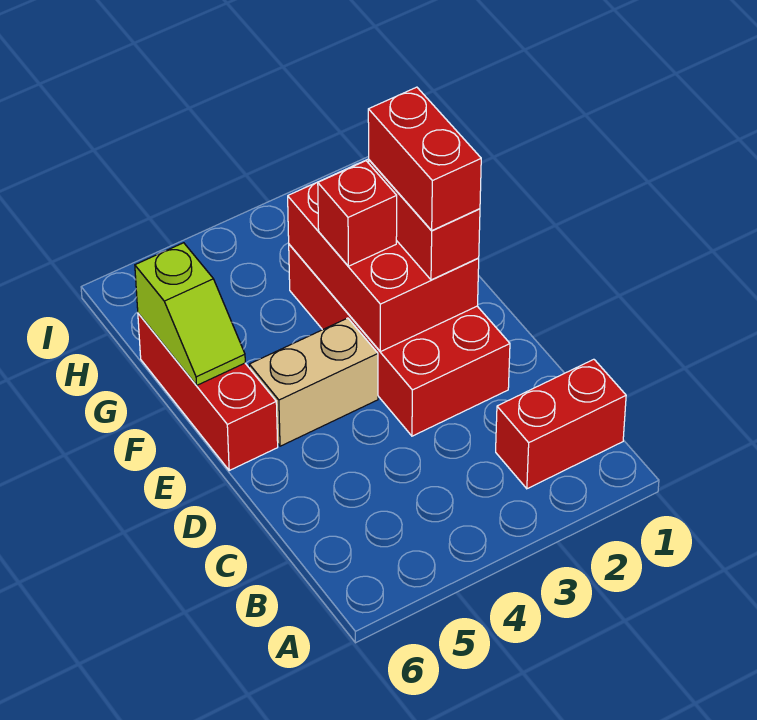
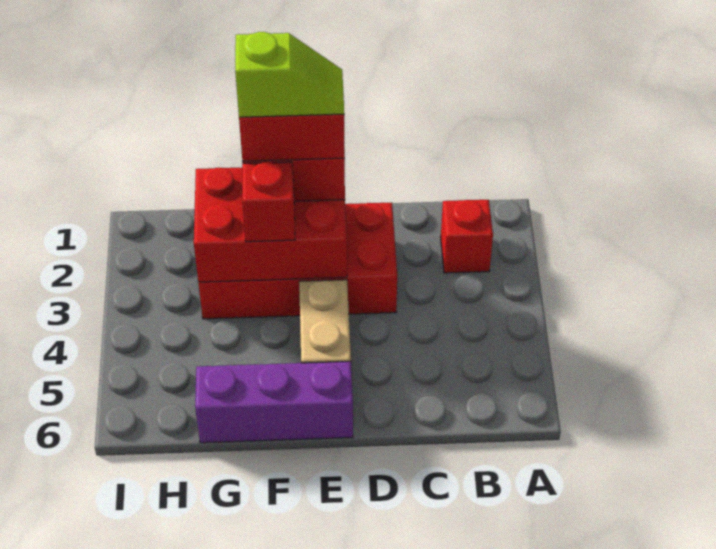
red brick B1:B2 level 1 -> red brick B2 level 1
red brick E6:G6 level 1 -> purple brick E6:G6 level 1
lime slope F6:G6 level 2 top G -> lime slope E2:F2 level 5 top F

